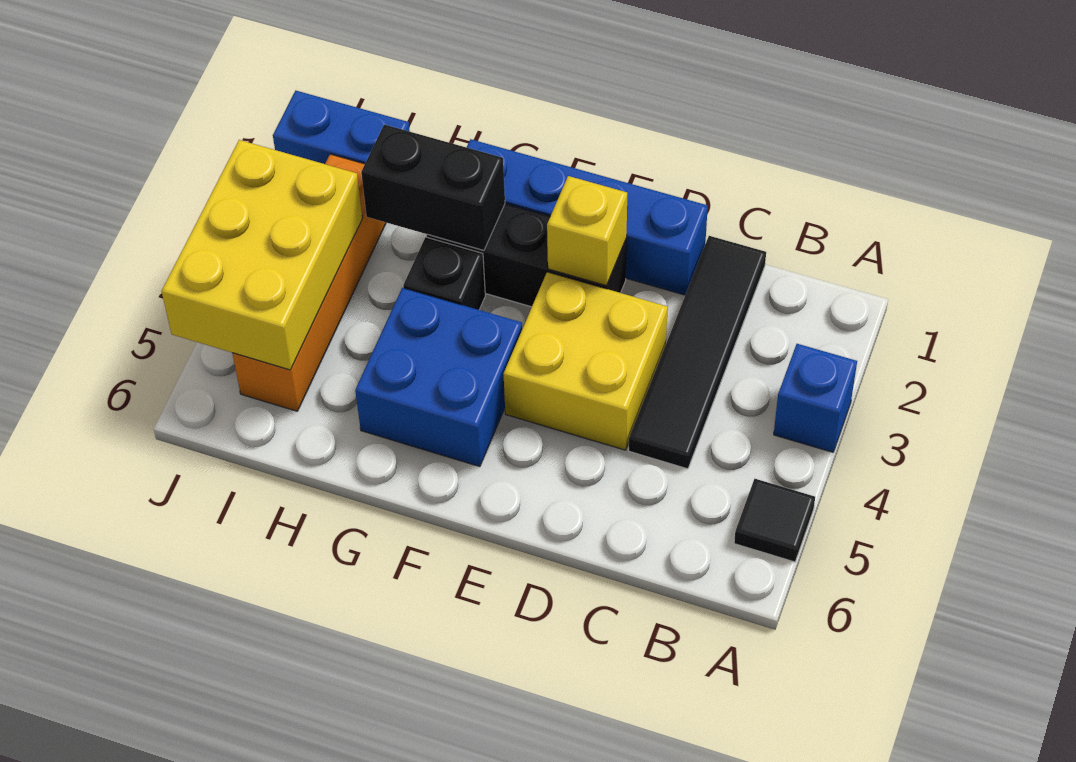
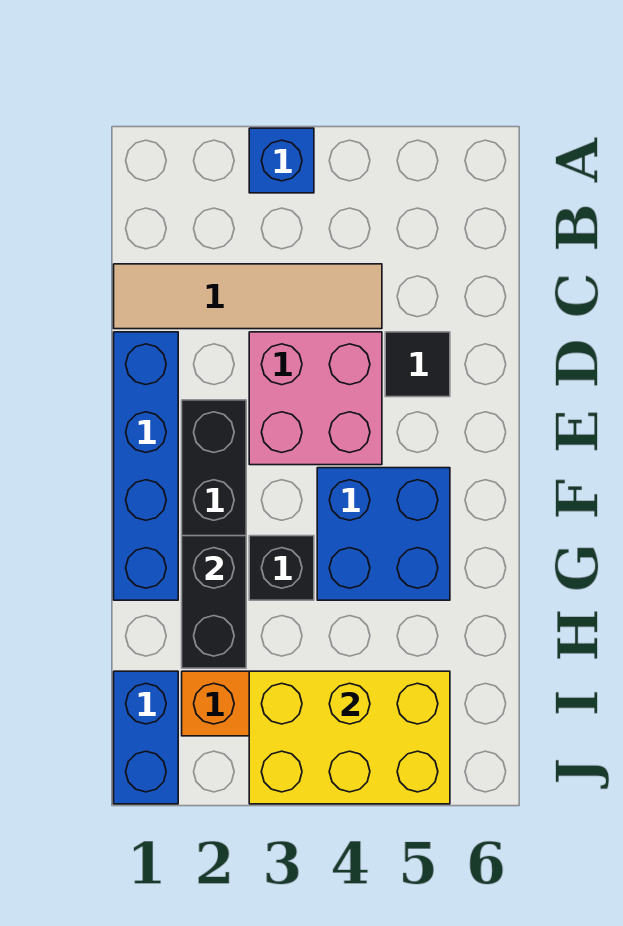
black tile A5 level 1 -> black tile D5 level 1
black tile C1:C4 level 1 -> tan tile C1:C4 level 1
yellow brick D3:E4 level 1 -> pink brick D3:E4 level 1
yellow brick E2 level 2 -> none

